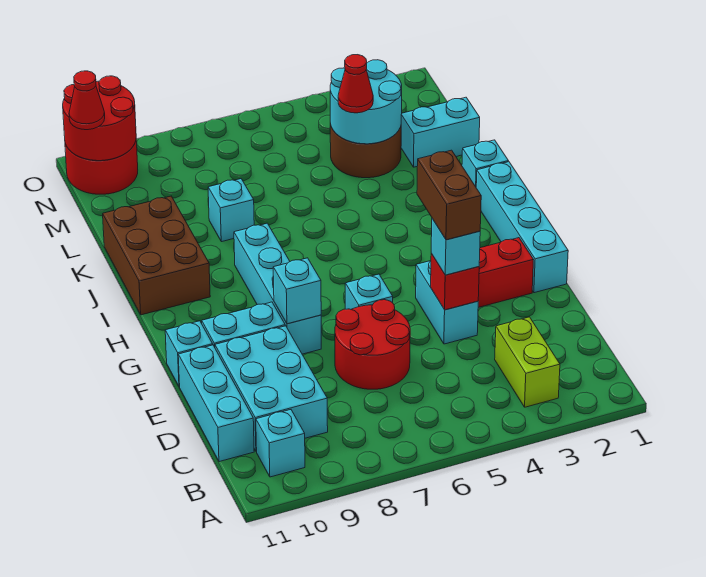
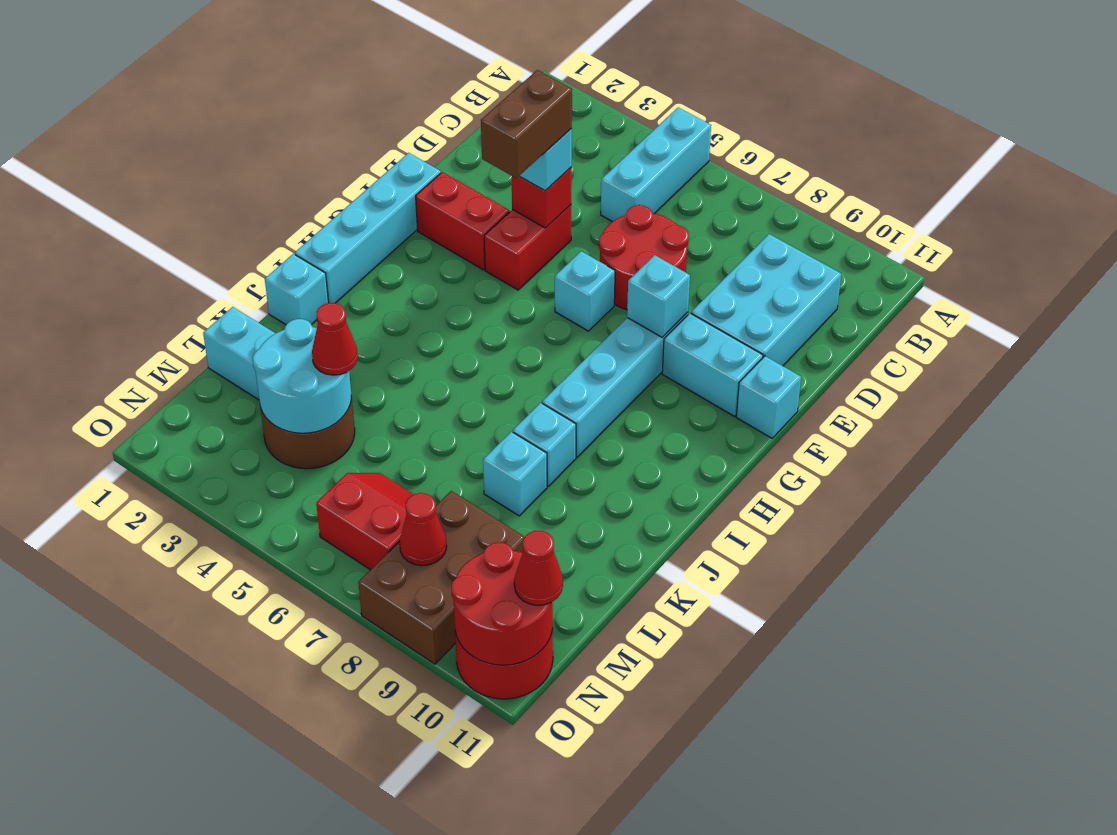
lime brick B3:C3 level 1 -> none
cyan brick B10 level 1 -> cyan brick J8 level 1
cyan brick C11:E11 level 1 -> cyan brick A5:C5 level 1
cyan brick E4:F4 level 1 -> red brick E4:F4 level 1
brown brick I10:K11 level 1 -> brown brick M8:O9 level 1
none -> red slope M6:N7 level 1 top N
none -> red cone N8 level 2

